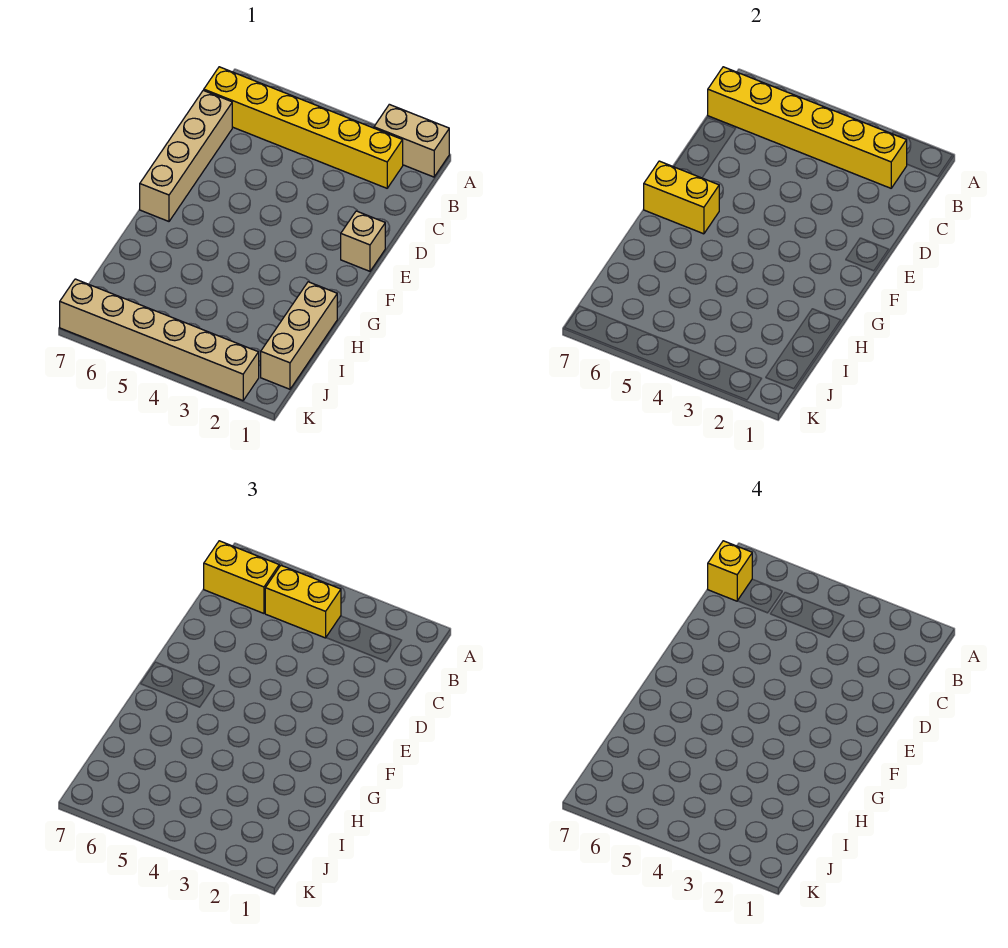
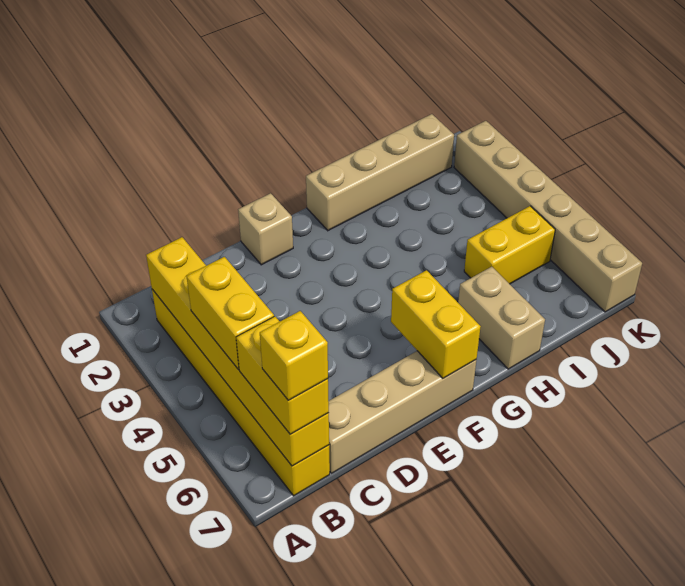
tan brick A1:A2 level 1 -> tan brick H6:H7 level 1
tan brick H1:J1 level 1 -> tan brick G1:J1 level 1
none -> yellow brick I5:J5 level 1

